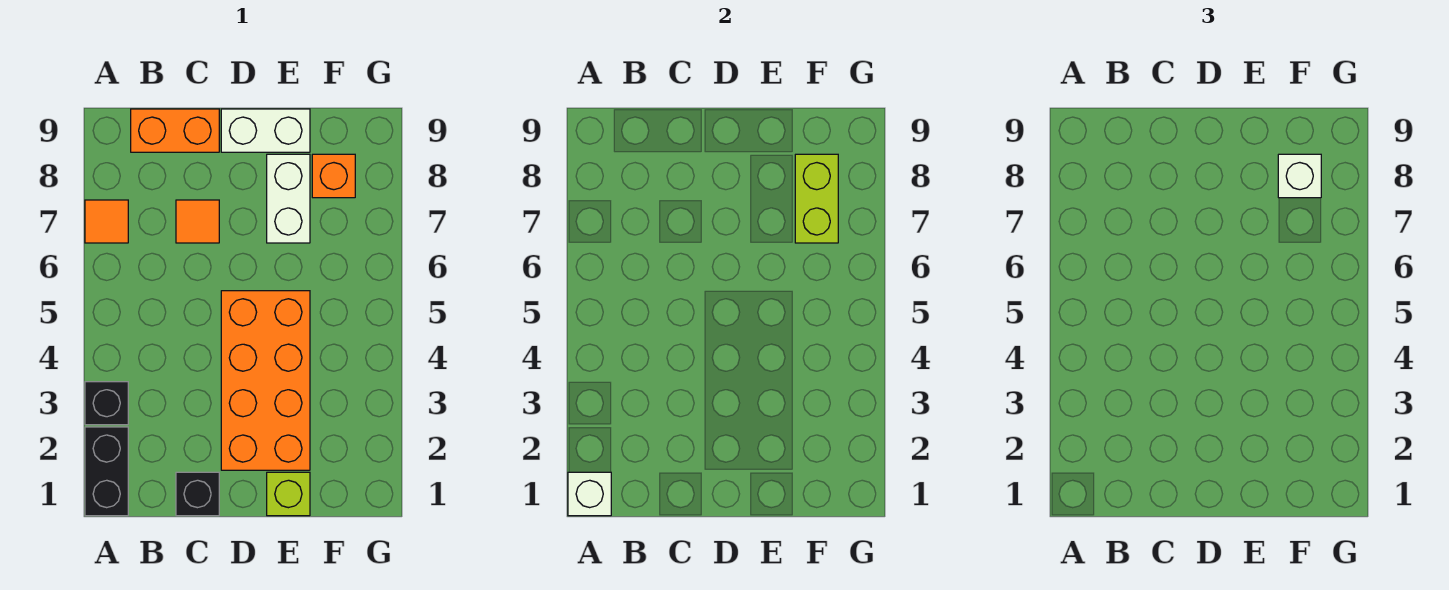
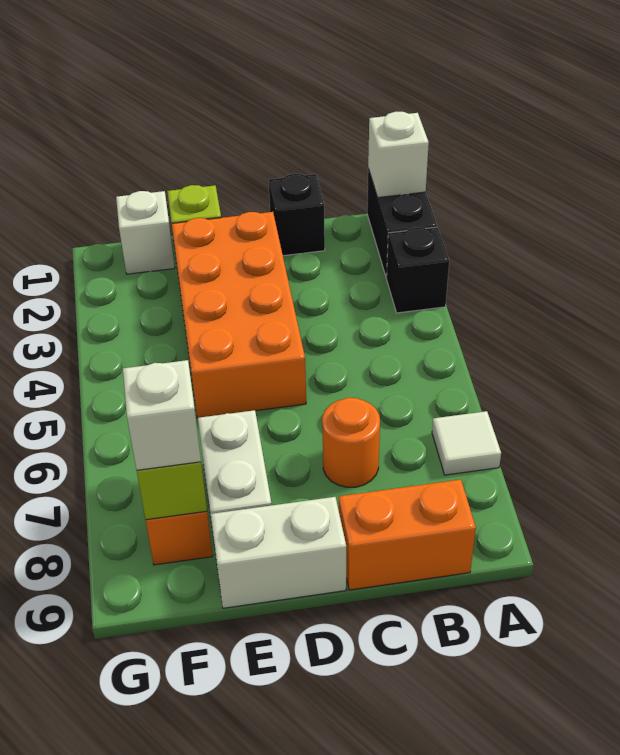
orange tile A7 level 1 -> white tile A7 level 1
orange tile C7 level 1 -> orange round brick C7 level 1
none -> white brick F1 level 1

